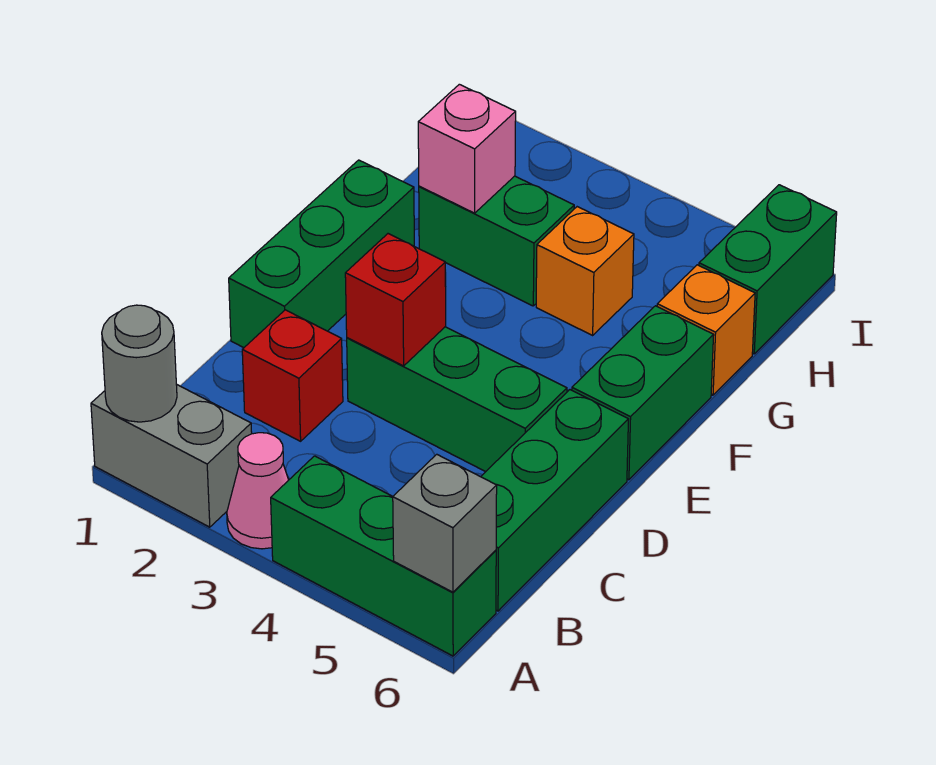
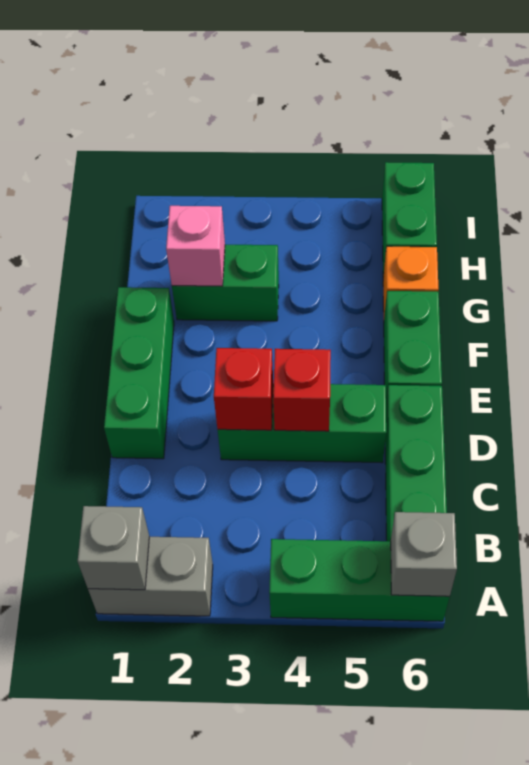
grey round brick A1 level 2 -> grey brick A1 level 2
pink cone A3 level 1 -> none
red brick C2 level 1 -> red brick D4 level 2
orange brick G4 level 1 -> none

